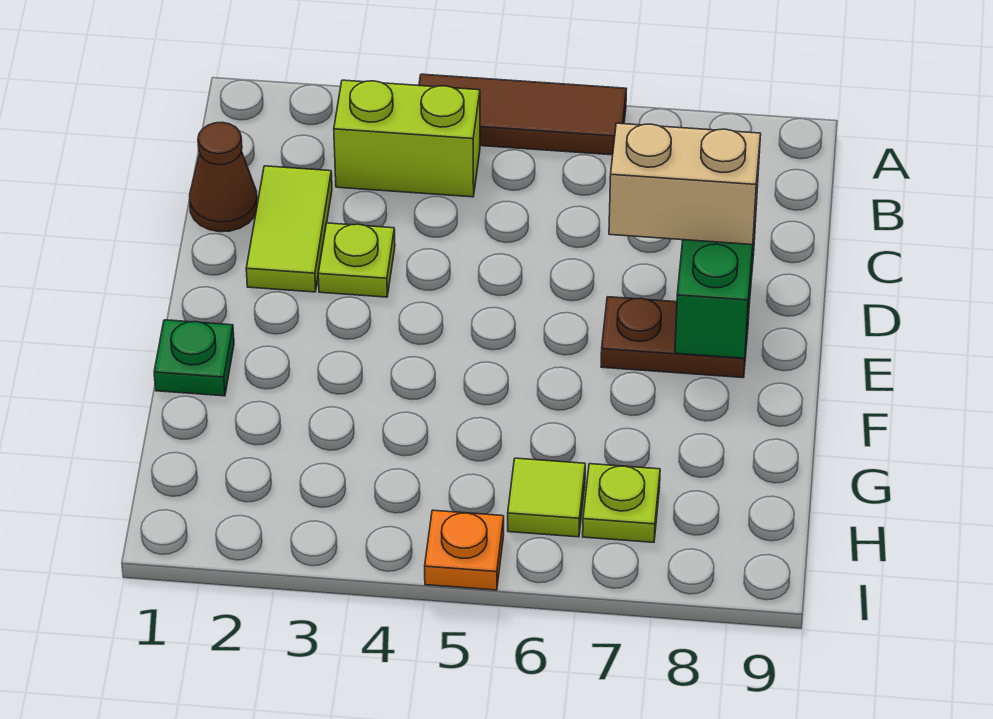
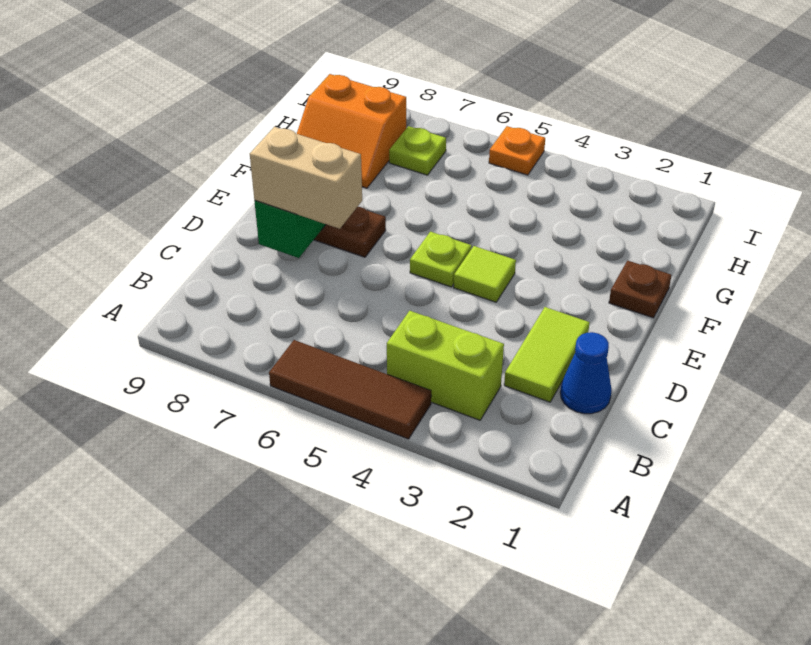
brown cone C1 level 1 -> blue cone C1 level 1
lime plate D3 level 1 -> lime plate E5 level 1
green plate F1 level 1 -> brown plate F1 level 1
none -> orange slope G8:H9 level 1 top H
lime tile H6 level 1 -> lime tile E4 level 1

